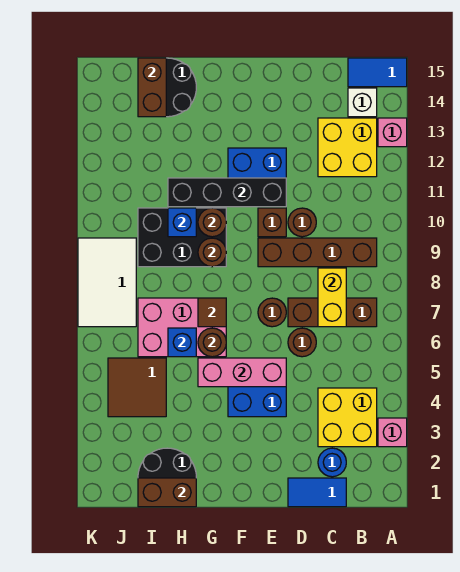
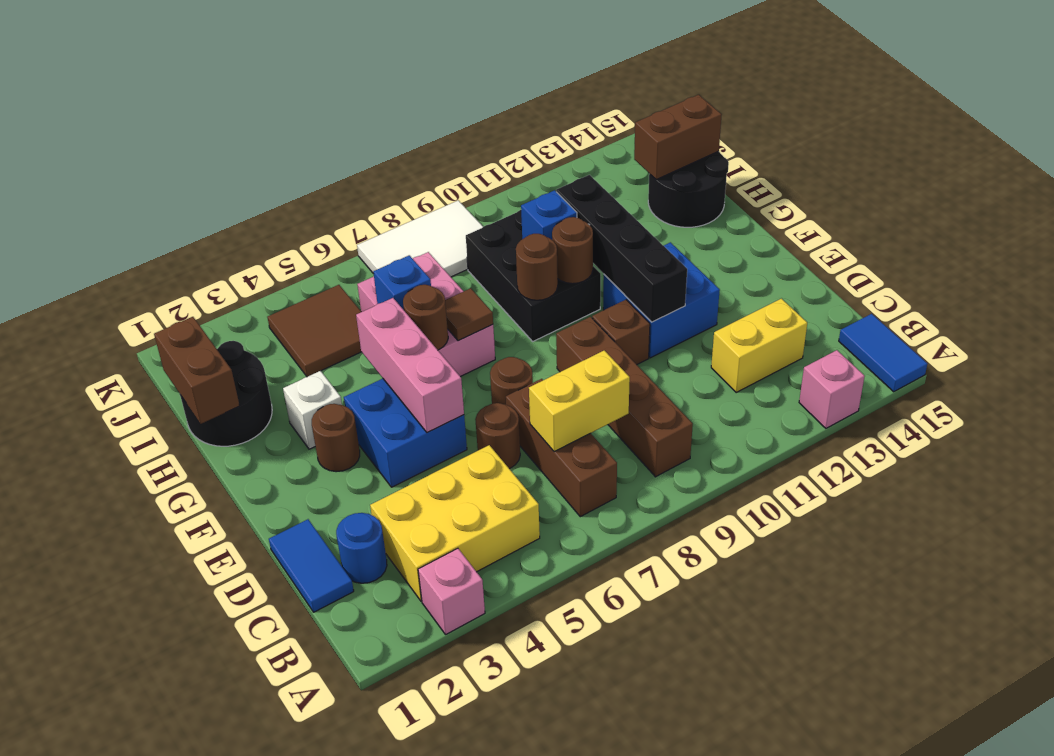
yellow brick B3:C4 level 1 -> yellow brick B3:C5 level 1
yellow brick B12:C13 level 1 -> yellow brick C12:C13 level 1
white brick B14 level 1 -> white brick G3 level 1
brown round brick D10 level 1 -> brown round brick F3 level 1

